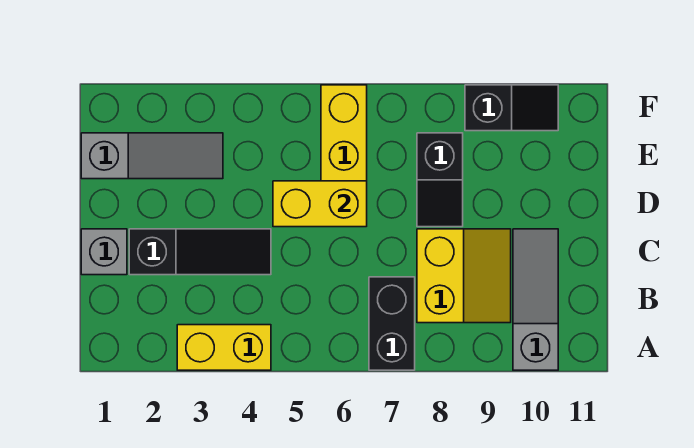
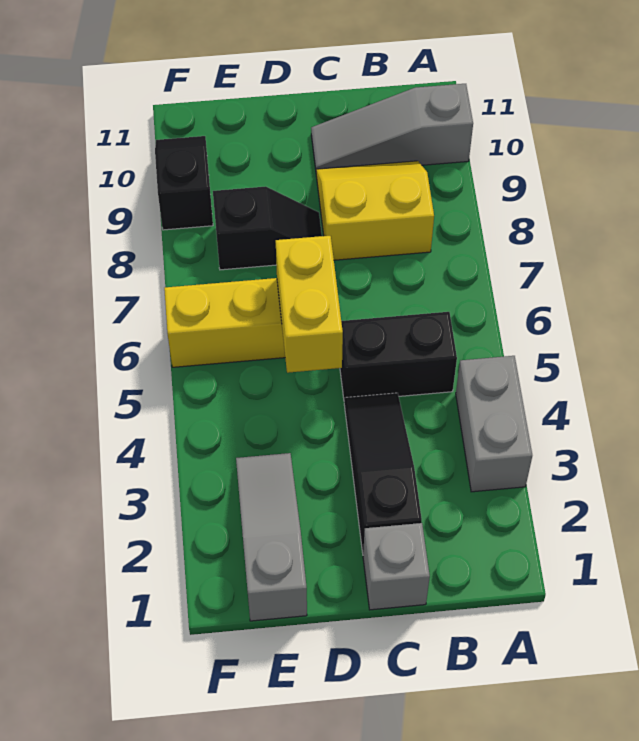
yellow brick A3:A4 level 1 -> grey brick A3:A4 level 1
black brick A7:B7 level 1 -> black brick B5:C5 level 1

